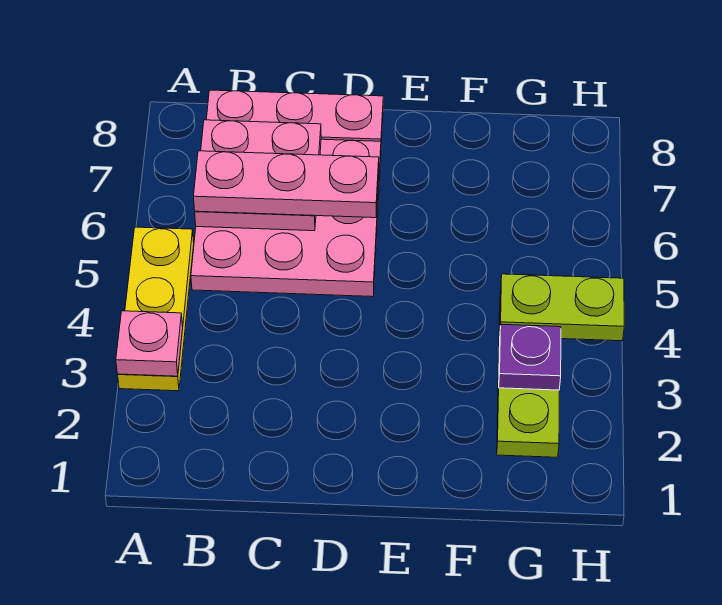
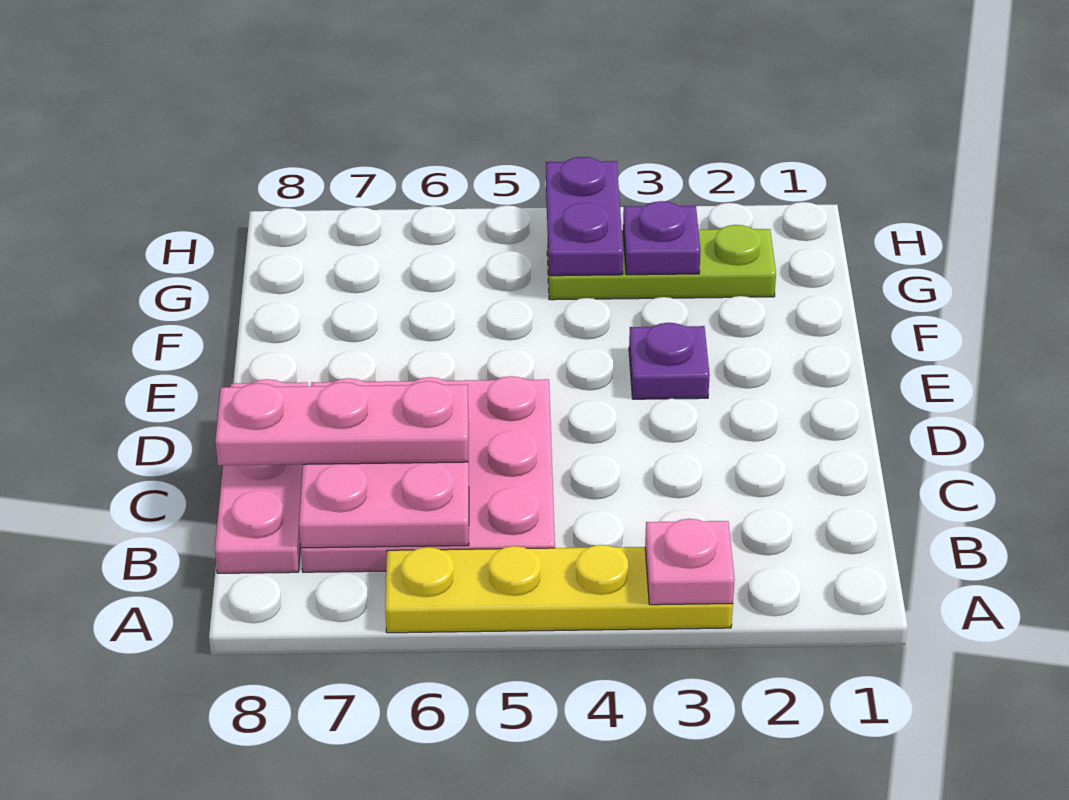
yellow plate A3:A5 level 1 -> yellow plate A3:A6 level 1
pink plate B6:D6 level 3 -> pink plate C6:C8 level 3
none -> purple plate E3 level 1
lime plate G4:H4 level 2 -> purple plate G4:H4 level 2

